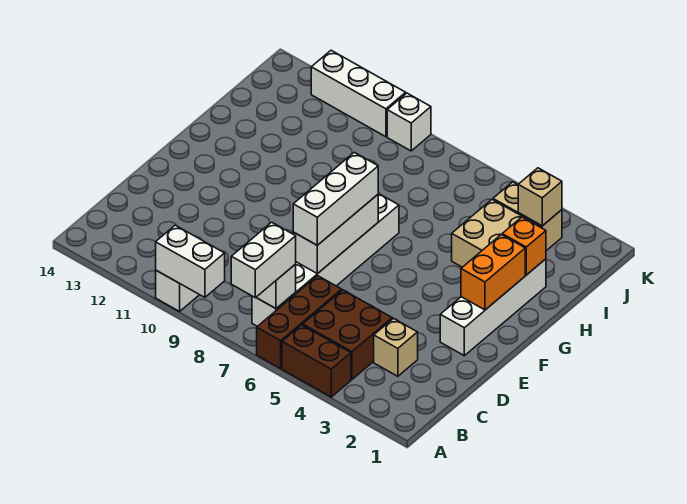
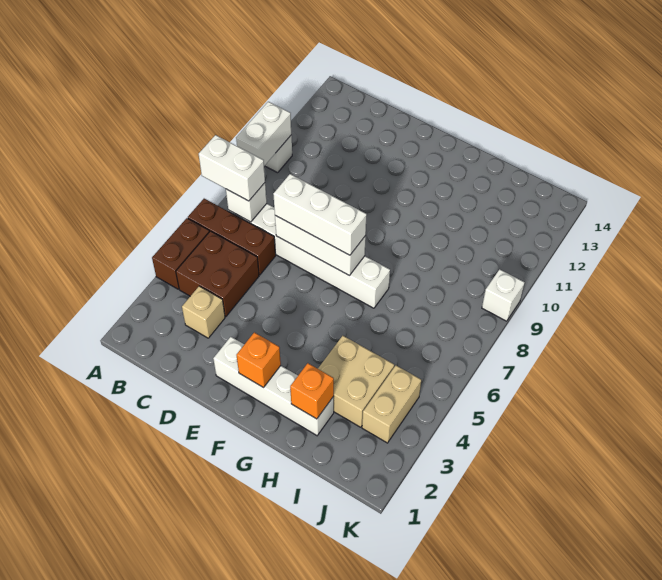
orange brick F2:G2 level 2 -> orange brick F2 level 2
tan brick J3 level 2 -> none
white brick K10:K12 level 1 -> none

